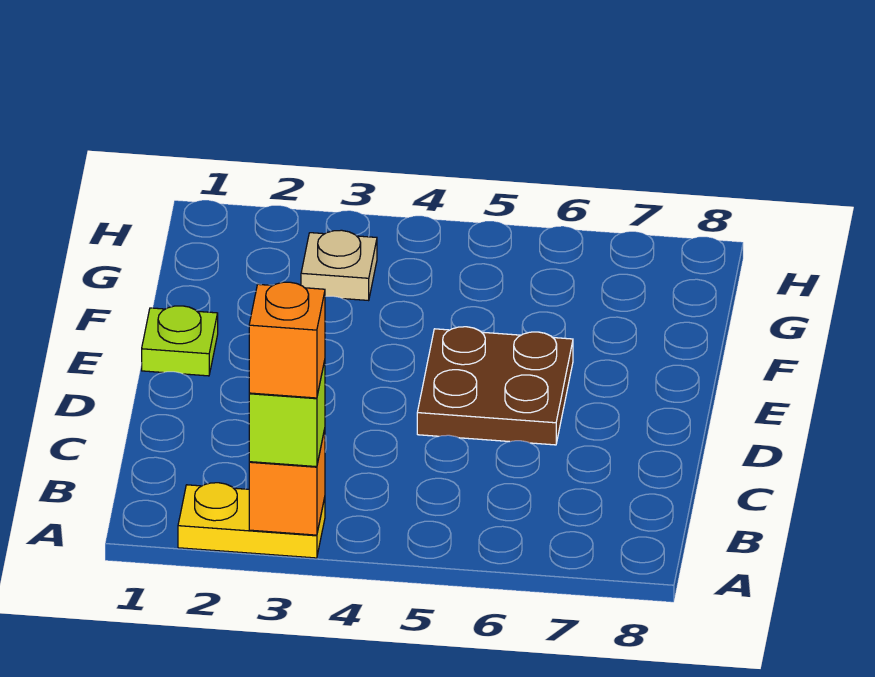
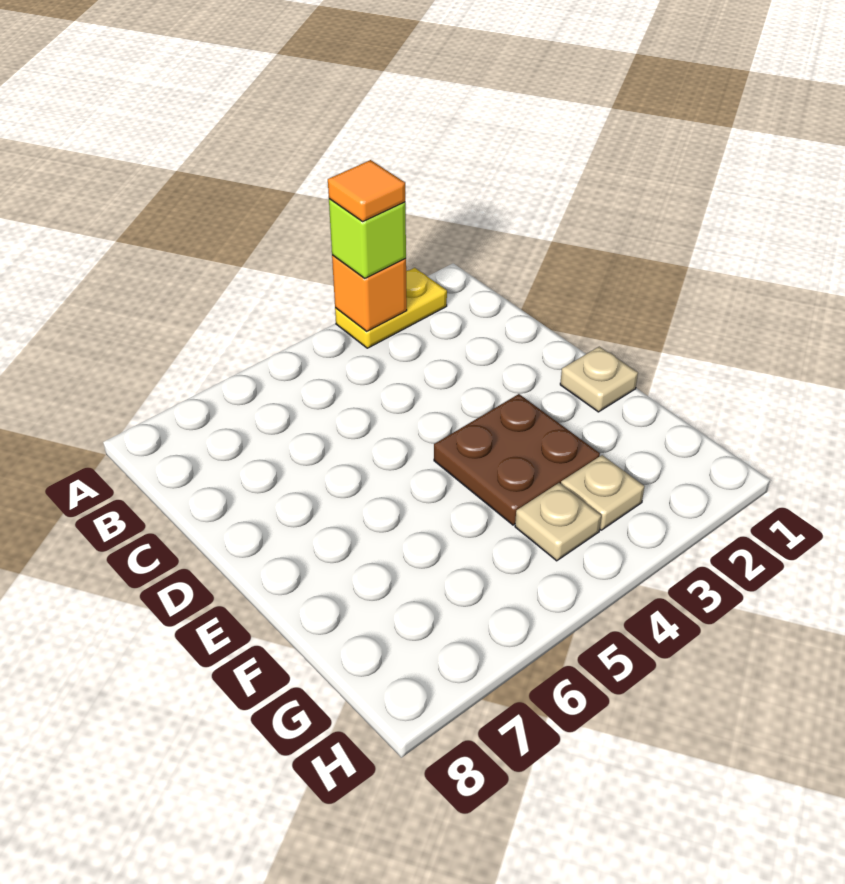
orange brick A3 level 4 -> orange tile A3 level 4
brown plate D5:E6 level 1 -> brown plate E3:F4 level 1
lime plate E1 level 1 -> tan plate E1 level 1
none -> tan plate G4 level 1

